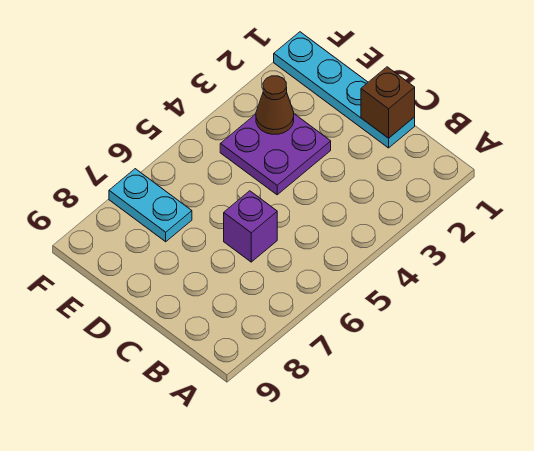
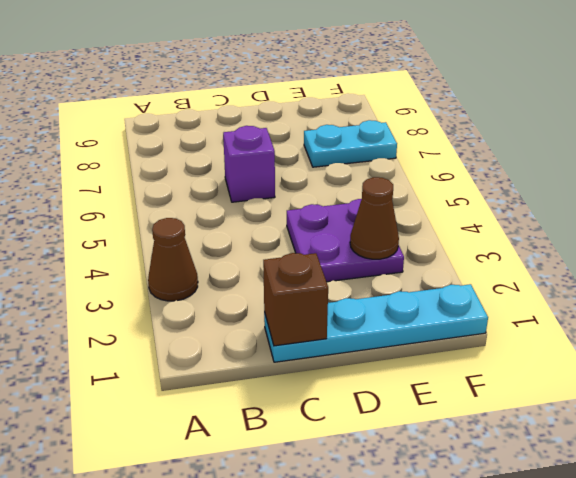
none -> brown cone A3 level 1

